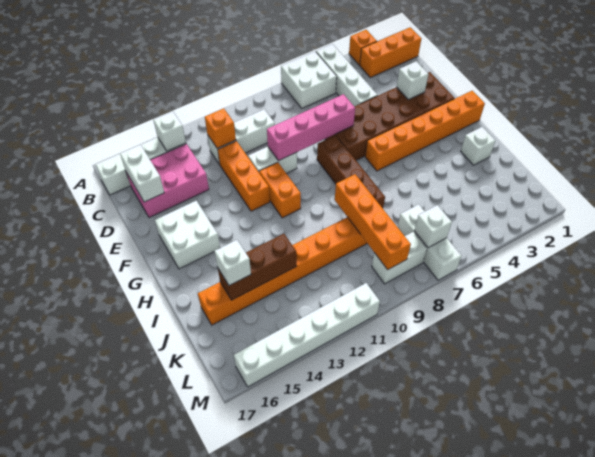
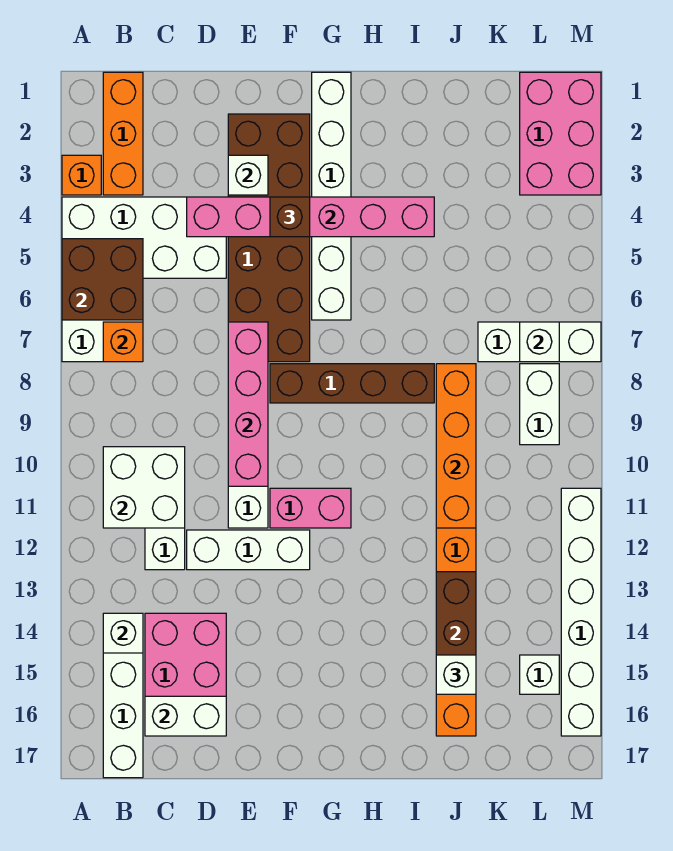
white brick A5:D5 level 1 -> white brick A4:D5 level 1
none -> brown brick A5:B6 level 2
orange brick C12 level 2 -> orange brick B7 level 2
none -> pink brick D4:I4 level 2
orange brick D12:F12 level 1 -> white brick D12:F12 level 1
none -> brown brick F4 level 3
orange brick F11:G11 level 1 -> pink brick F11:G11 level 1
white brick F15:G16 level 1 -> white brick B10:C11 level 2
orange brick G1:G6 level 1 -> white brick G1:G6 level 1
white brick I2 level 1 -> white brick L15 level 1
orange brick I9:L9 level 2 -> orange brick J8:J11 level 2
none -> pink brick L1:M3 level 1

